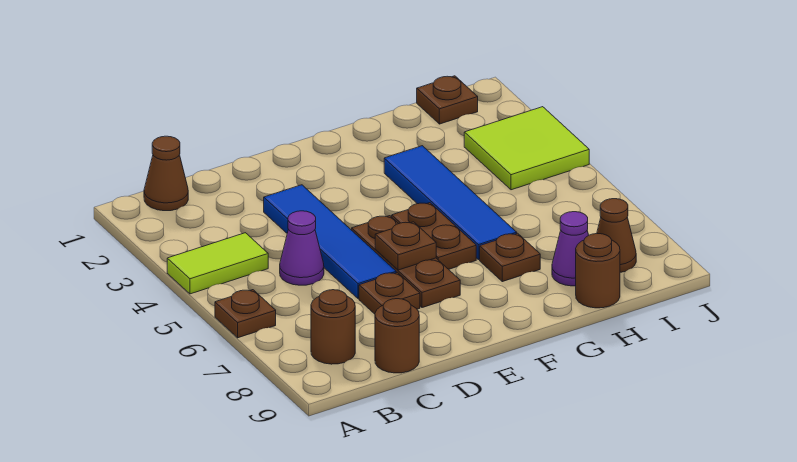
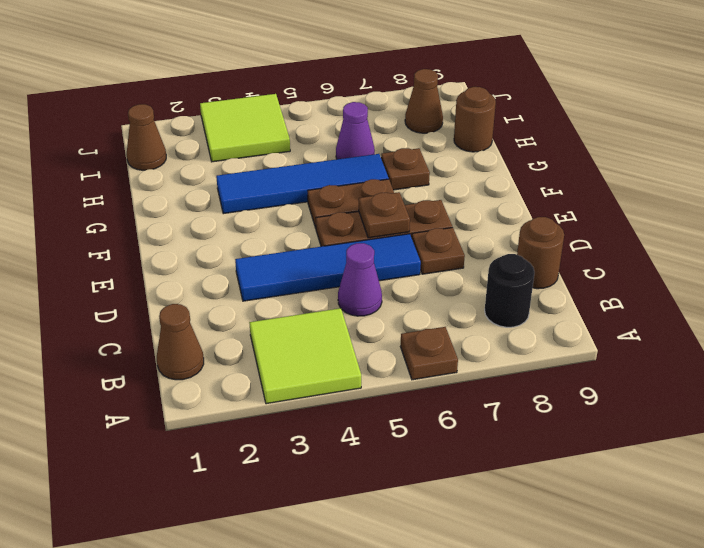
lime tile A4:B4 level 1 -> lime tile A3:B4 level 1
brown round brick B8 level 1 -> black round brick B8 level 1
purple cone H8 level 1 -> purple cone H6 level 1
brown plate I1 level 1 -> brown cone I1 level 1

